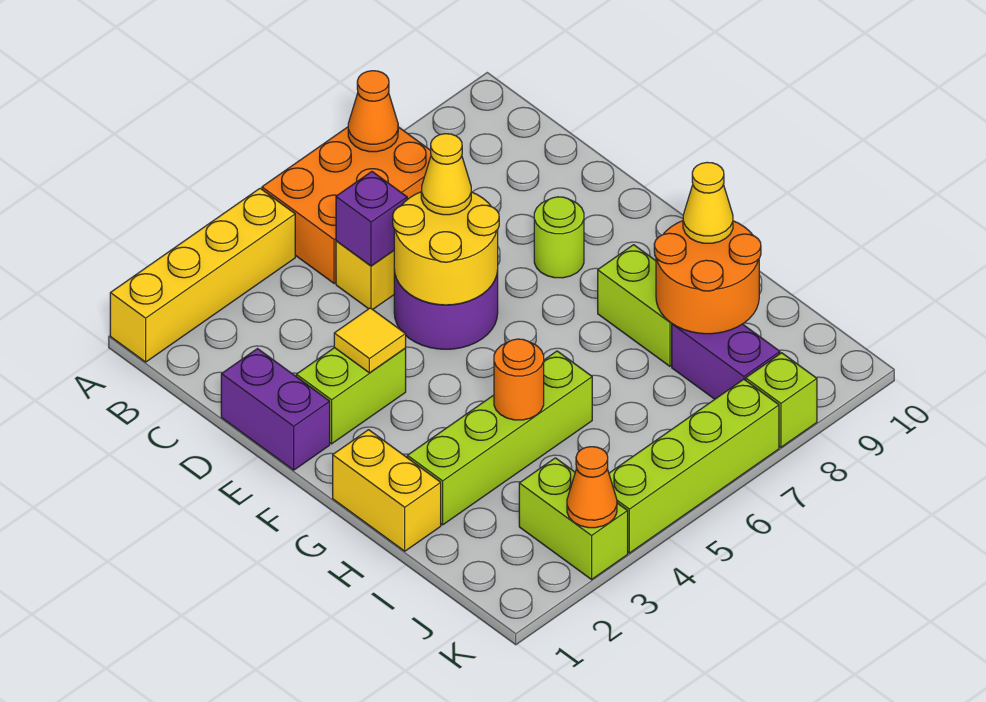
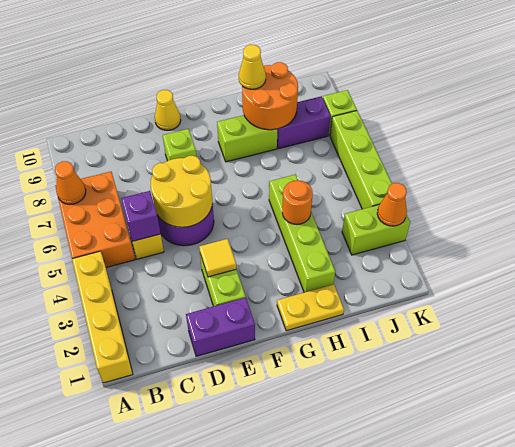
yellow cone D6 level 3 -> yellow cone E10 level 1
lime round brick E8 level 1 -> lime brick E8 level 1
yellow brick G1:H1 level 1 -> yellow plate G1:H1 level 1

